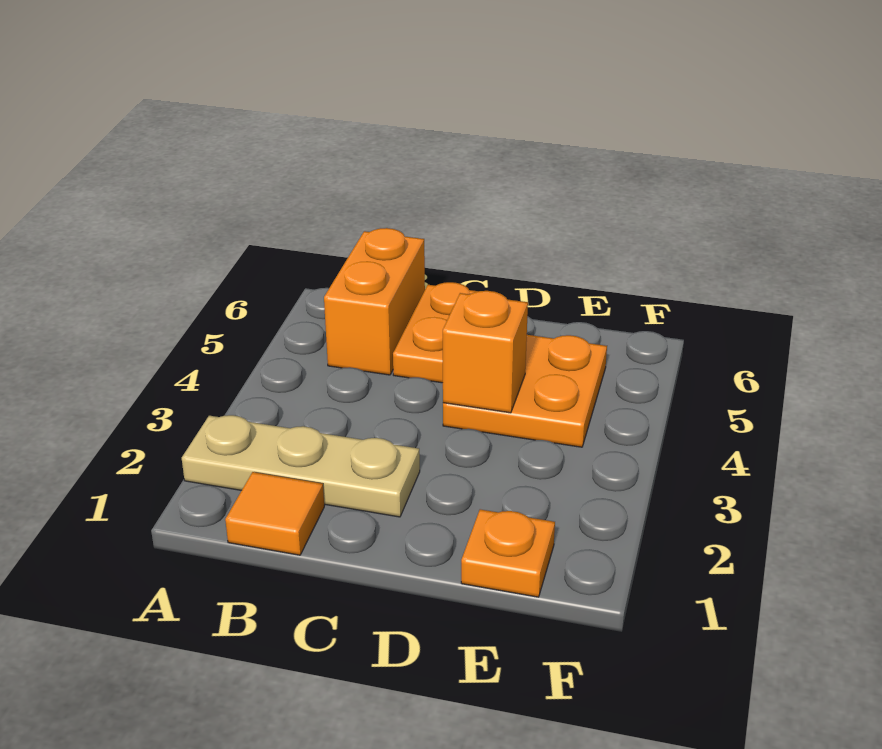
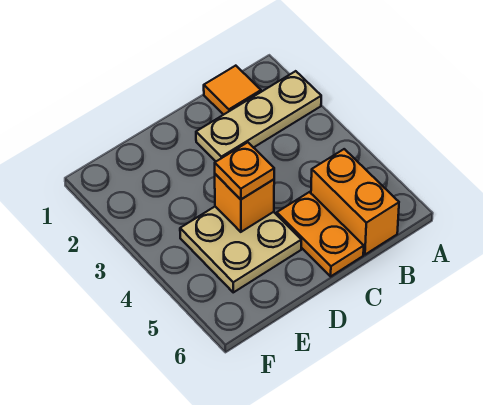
orange plate D4:E5 level 1 -> tan plate D4:E5 level 1
orange plate E1 level 1 -> orange plate D4 level 3

